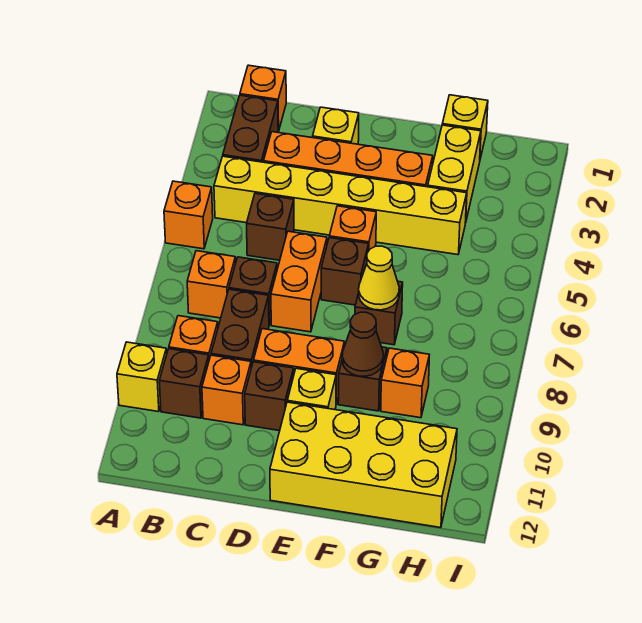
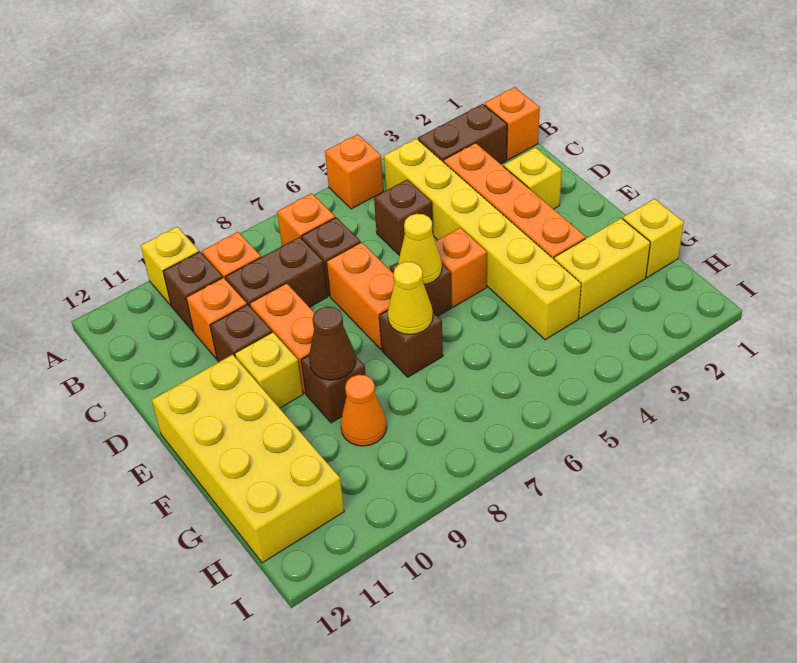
orange brick D6:D7 level 1 -> orange brick D7:E7 level 1
none -> yellow cone E6 level 2
orange brick G9 level 1 -> orange cone G9 level 1

